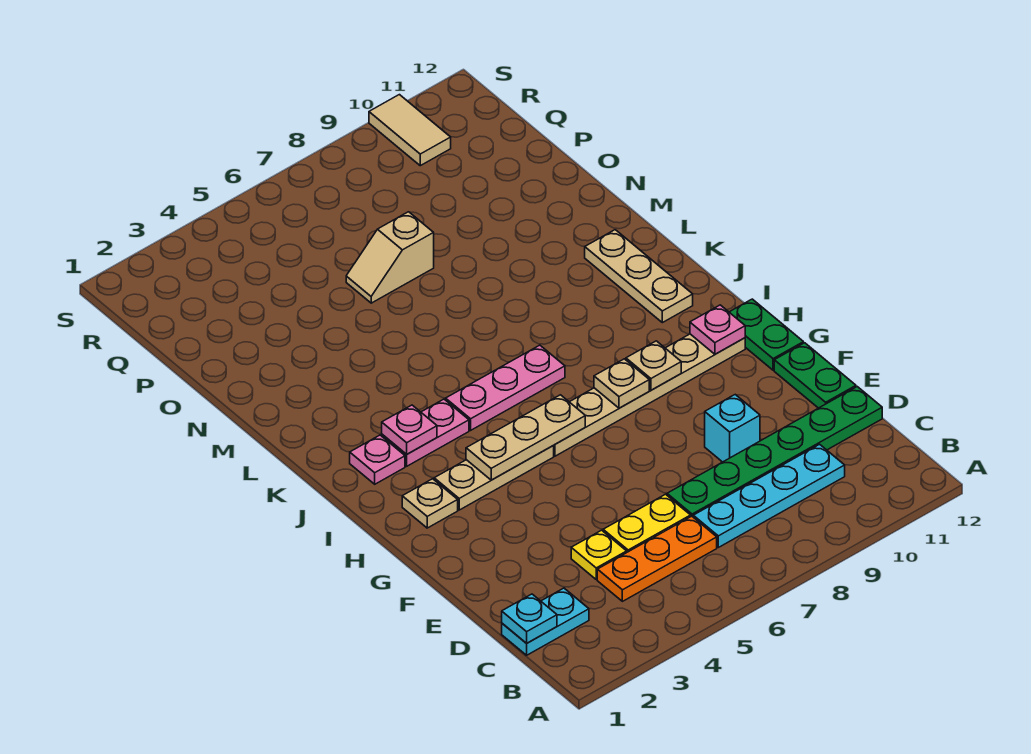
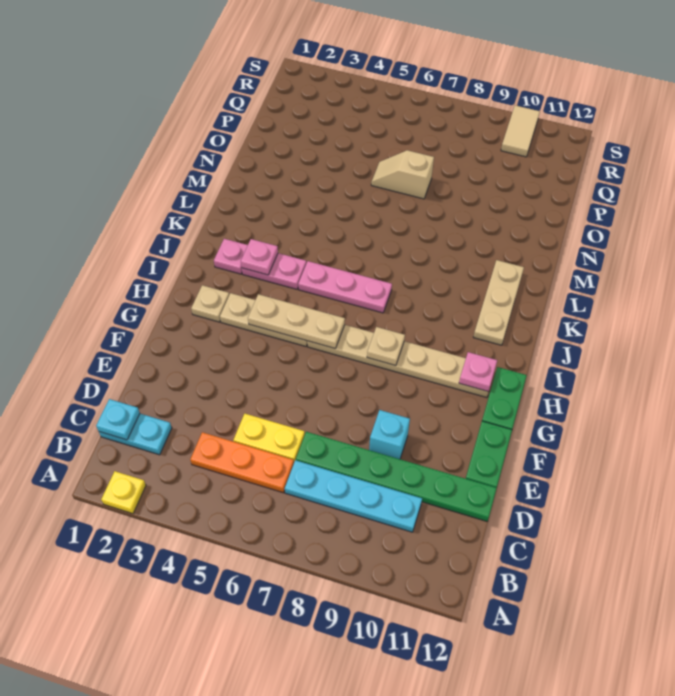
yellow plate D4 level 1 -> yellow plate A2 level 1
tan plate H9 level 2 -> none

